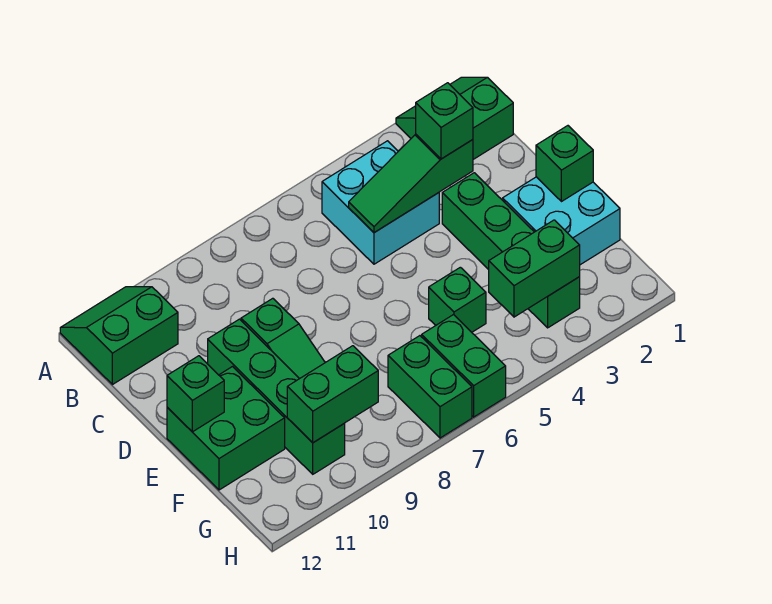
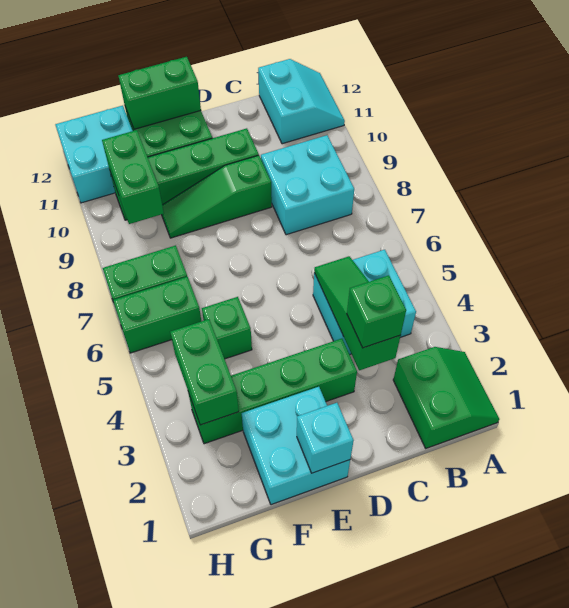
green slope A11:B12 level 1 top B -> cyan slope A11:B12 level 1 top B
none -> cyan brick B8:C9 level 1
green brick E1 level 2 -> cyan brick E1 level 2
green brick E12 level 2 -> green brick E12:F12 level 2
none -> cyan brick G11:H12 level 1

